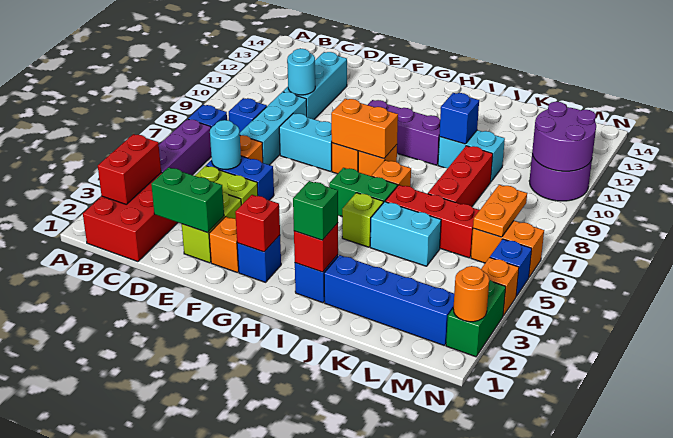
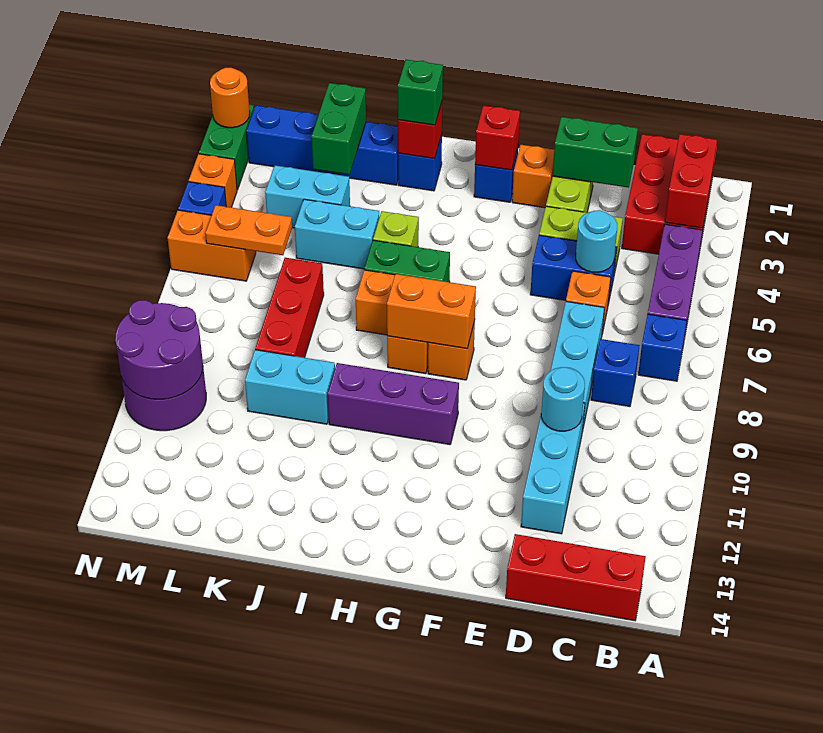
cyan brick E8:F8 level 1 -> cyan brick K4:L4 level 1
red brick J6:L6 level 1 -> red brick B14:D14 level 1
blue brick J10 level 2 -> none
none -> green brick K2:K3 level 2
orange plate M6:M7 level 2 -> orange plate L6:M6 level 2

